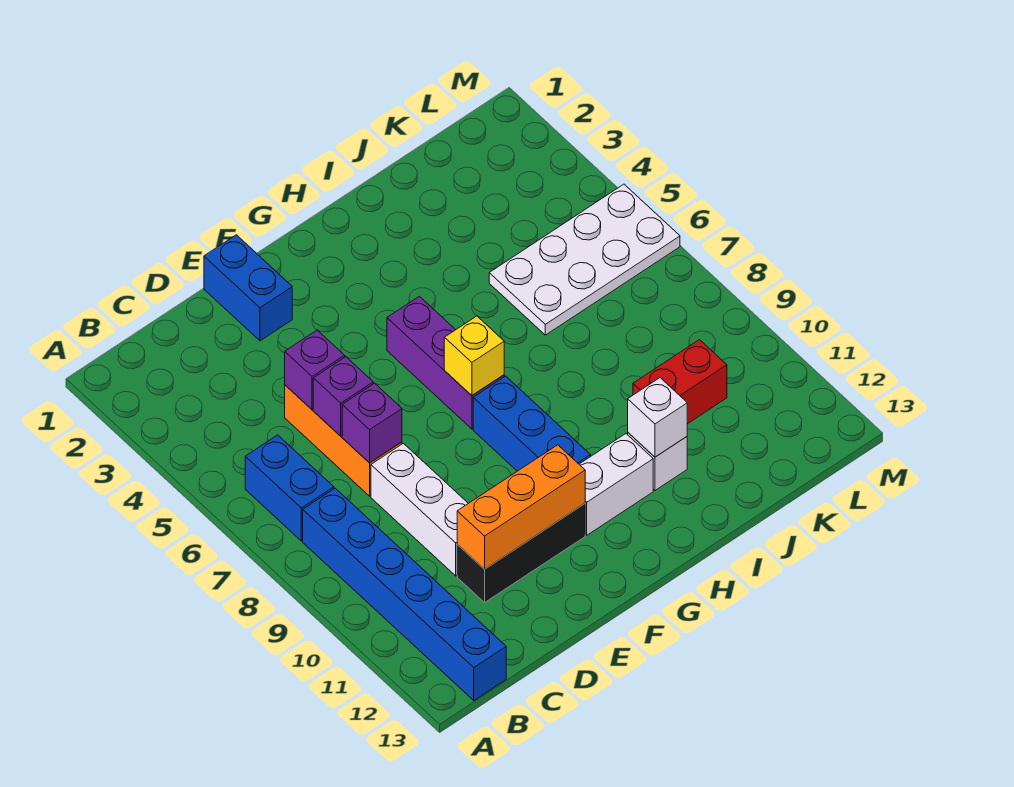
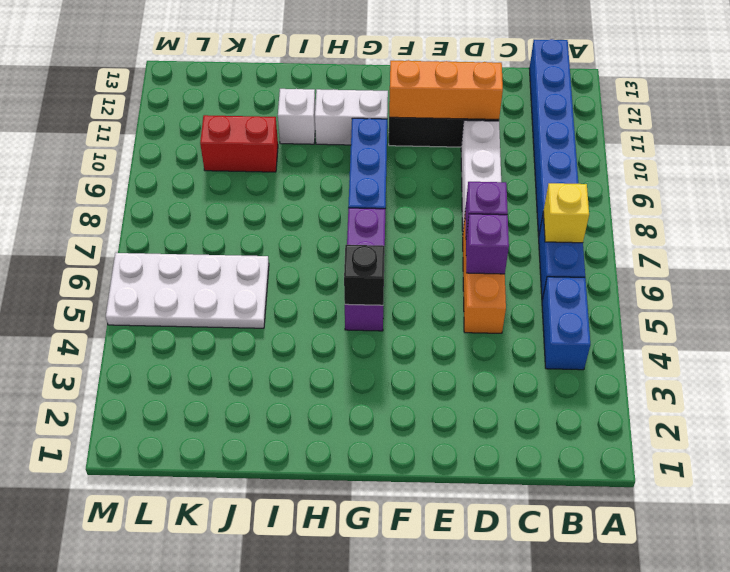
purple brick D5 level 2 -> none
blue brick E1:E2 level 1 -> blue brick B4:B5 level 1
none -> black brick G5 level 2
yellow brick G7 level 2 -> yellow brick B7 level 2
white brick I11 level 2 -> none

